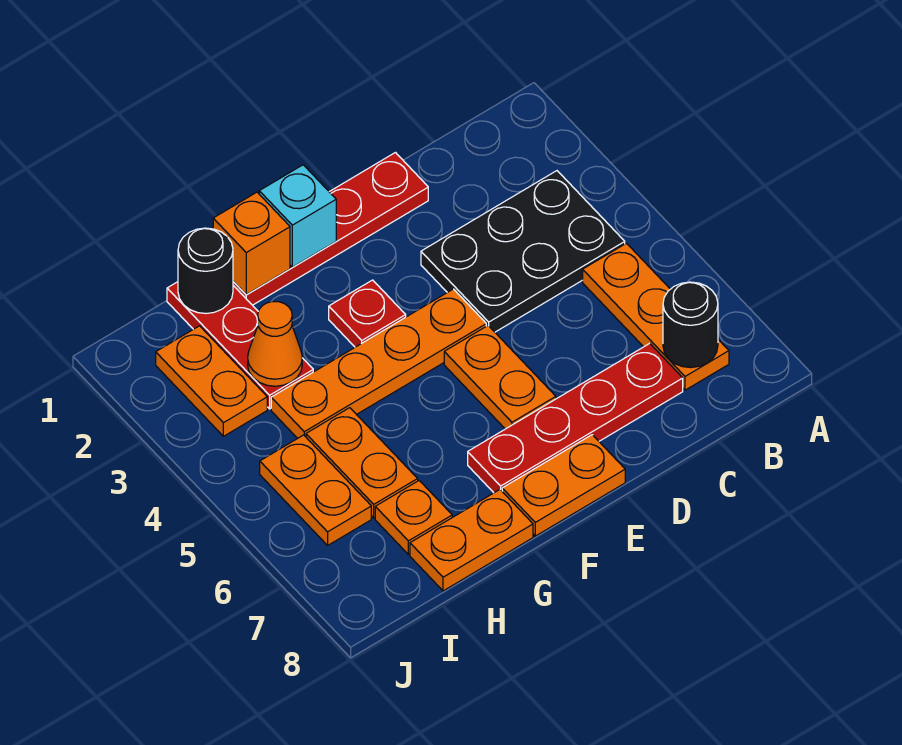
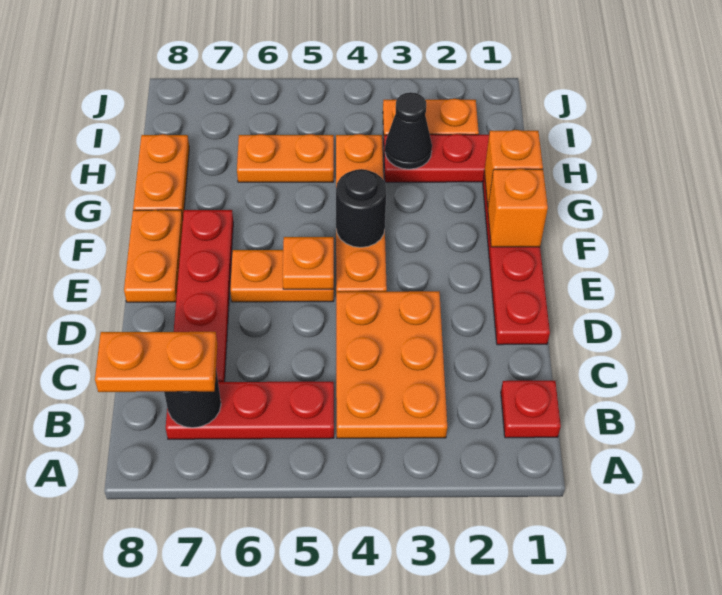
black plate B3:D4 level 1 -> orange plate B3:D4 level 1
orange plate B5:B7 level 1 -> red plate B5:B7 level 1
cyan brick F1 level 2 -> orange brick F1 level 2
red plate F3 level 1 -> red plate B1 level 1
black round brick H1 level 2 -> black round brick F4 level 2
orange cone H3 level 2 -> black cone H3 level 2
orange plate H7 level 1 -> orange plate E5 level 2
orange plate I5:I6 level 1 -> orange plate B7:B8 level 3

